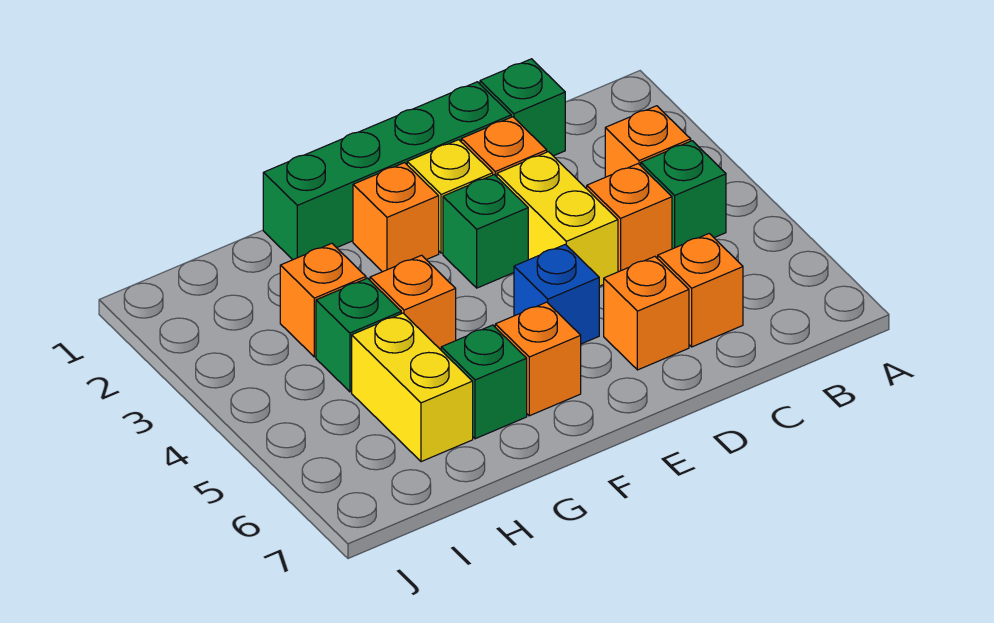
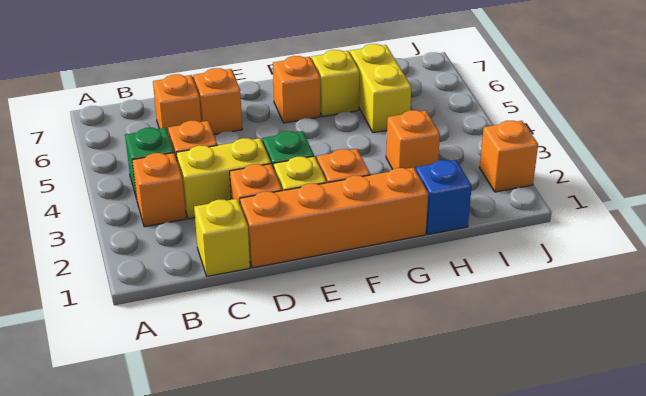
green brick C1 level 1 -> yellow brick C1 level 1
green brick D1:G1 level 1 -> orange brick D1:G1 level 1
yellow brick D3:D4 level 1 -> yellow brick C3:D3 level 1
blue brick E5 level 1 -> blue brick H1 level 1
orange brick G4 level 1 -> orange brick J2 level 1
green brick G6 level 1 -> yellow brick G6 level 1
green brick H4 level 1 -> none

